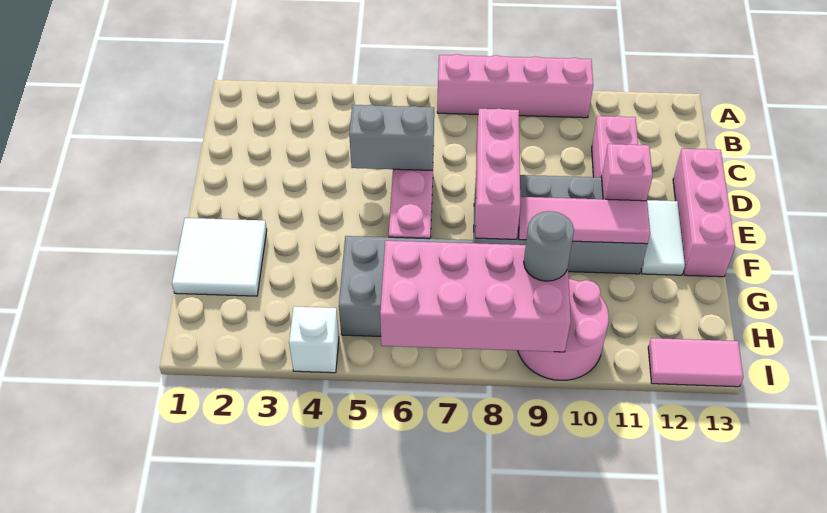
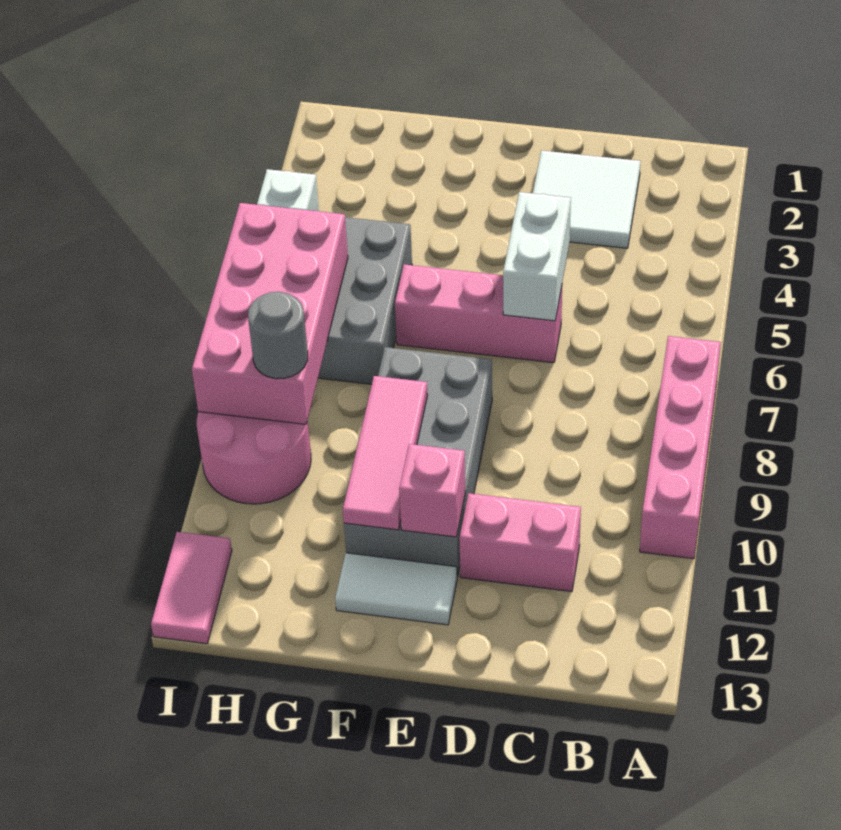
grey brick D5:D6 level 2 -> white brick D5:D6 level 2
pink brick D8:F8 level 2 -> none
pink brick D13:F13 level 1 -> none
white tile F1:G2 level 1 -> white tile C2:D3 level 1

